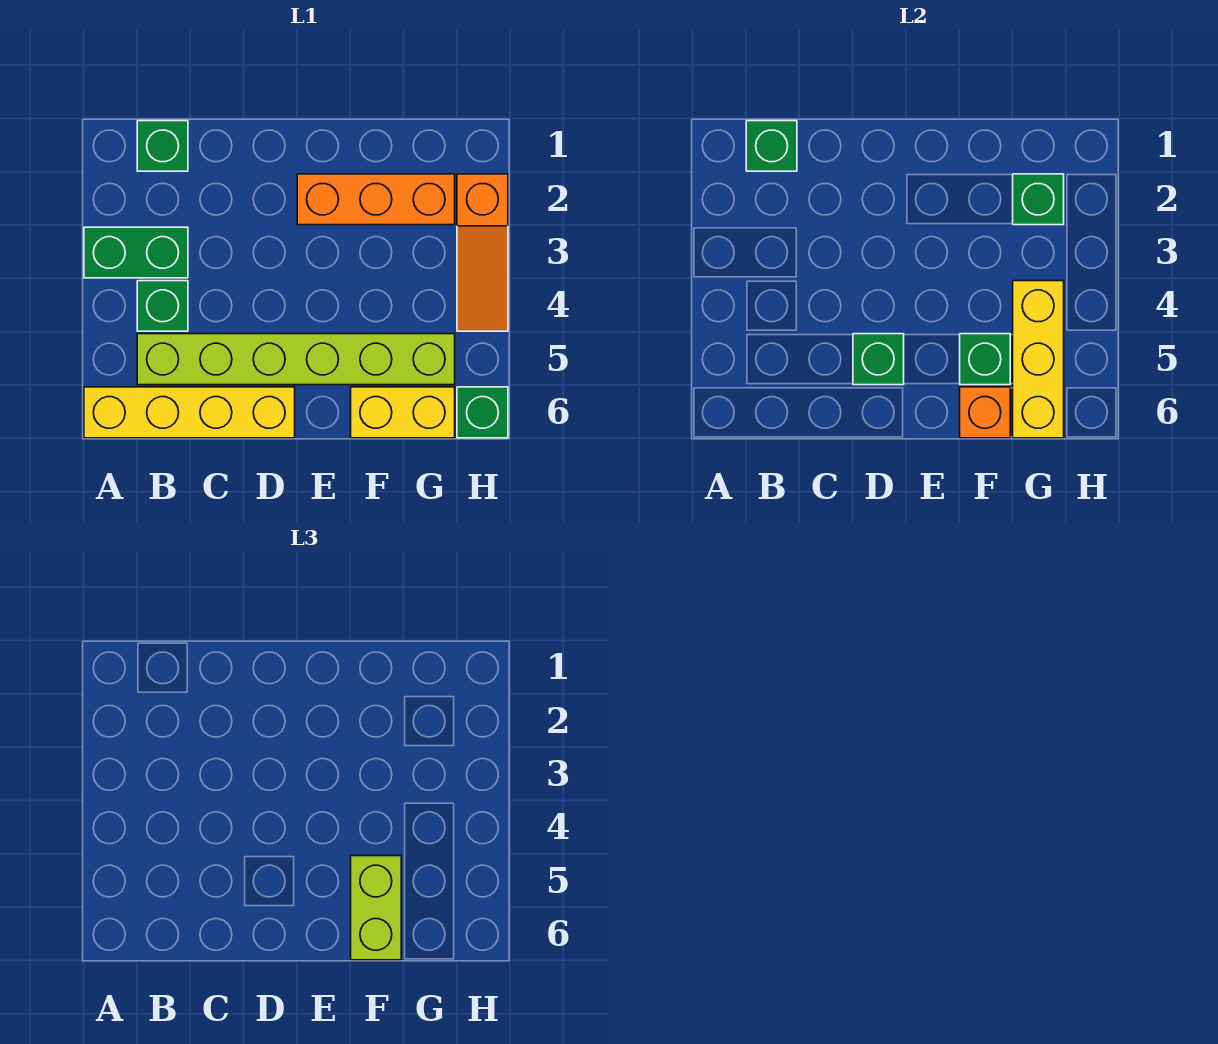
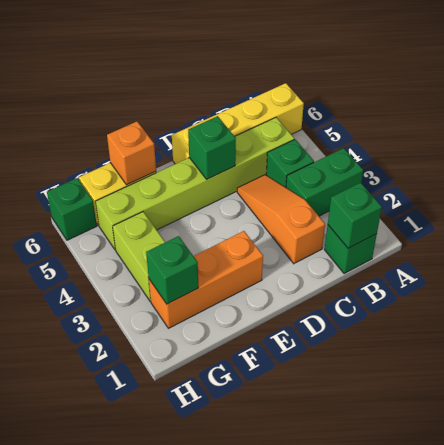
green brick F5 level 2 -> none
lime brick F5:F6 level 3 -> lime brick G3:G4 level 1
yellow brick G4:G6 level 2 -> none
orange slope H2:H4 level 1 top 2 -> orange slope C2:C4 level 1 top 2

